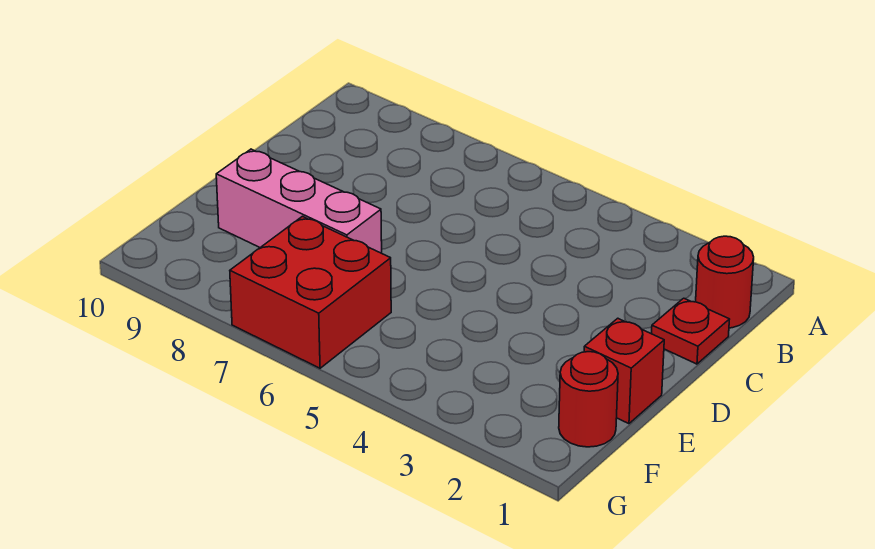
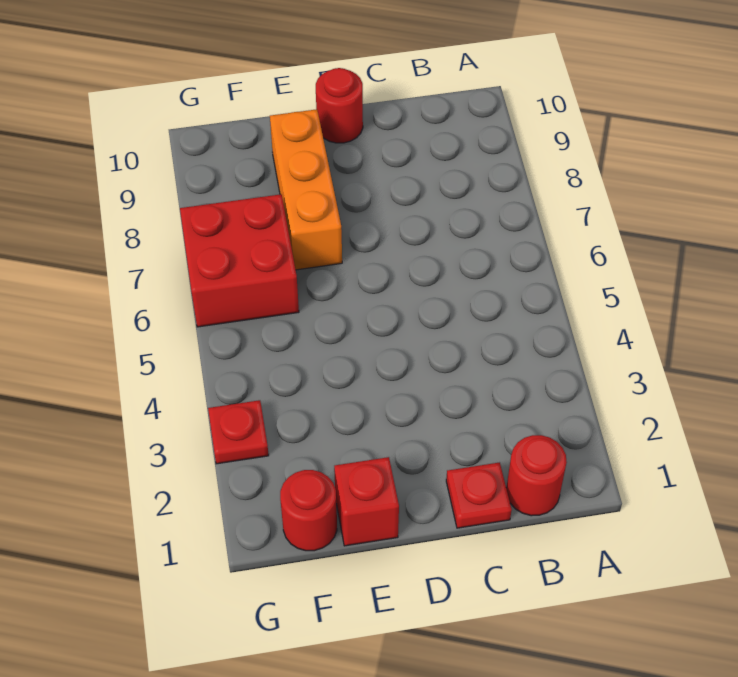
none -> red round brick D10 level 1
pink brick E7:E9 level 1 -> orange brick E7:E9 level 1
none -> red plate G3 level 1

